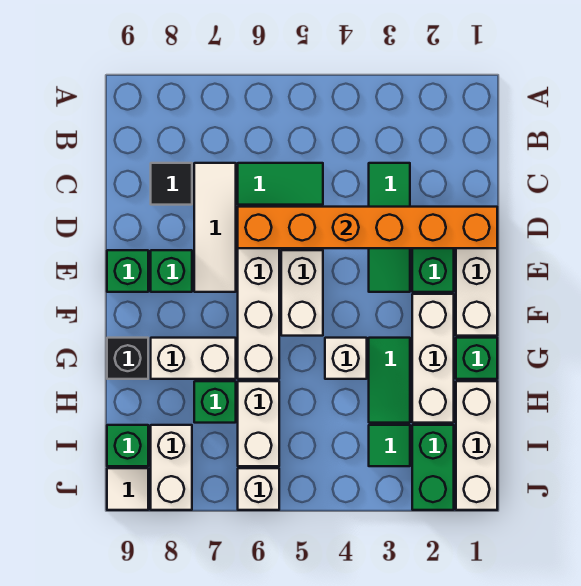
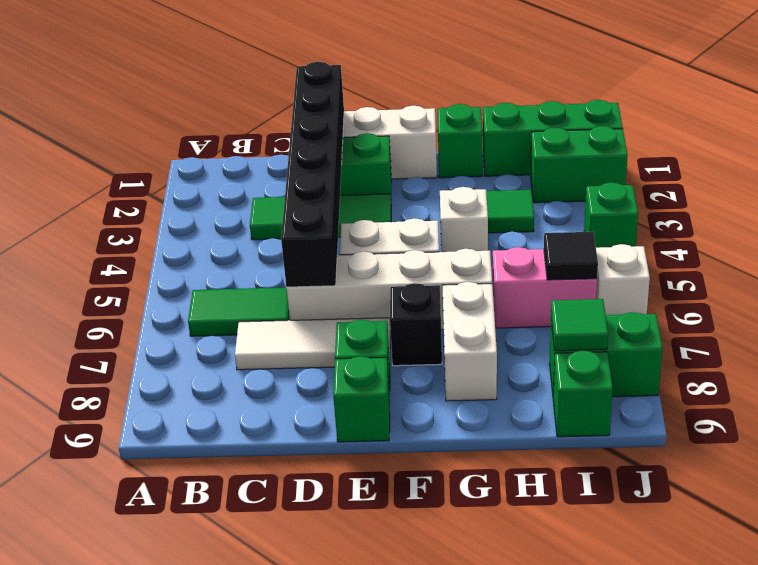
green tile C5:C6 level 1 -> green tile B6:C6 level 1
black tile C8 level 1 -> black tile I6 level 2
orange brick D1:D6 level 2 -> black brick D1:D6 level 2
white brick F2:H2 level 1 -> none
black brick G9 level 1 -> black brick F7 level 1
white brick H1:J1 level 1 -> green brick H1:J1 level 1
white brick H6:I6 level 1 -> pink brick H6:I6 level 1
green brick H7 level 1 -> green brick J4 level 1
green tile I3 level 1 -> green tile I8 level 2
white brick I8:J8 level 1 -> green brick I8:J8 level 1
white tile J9 level 1 -> none

